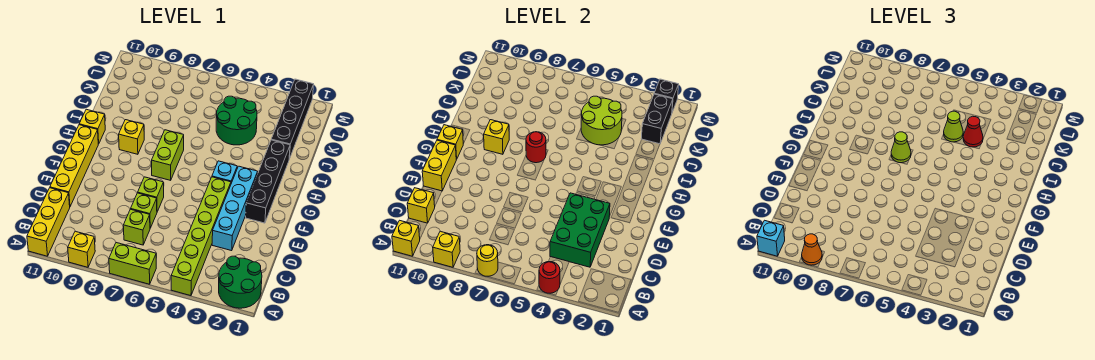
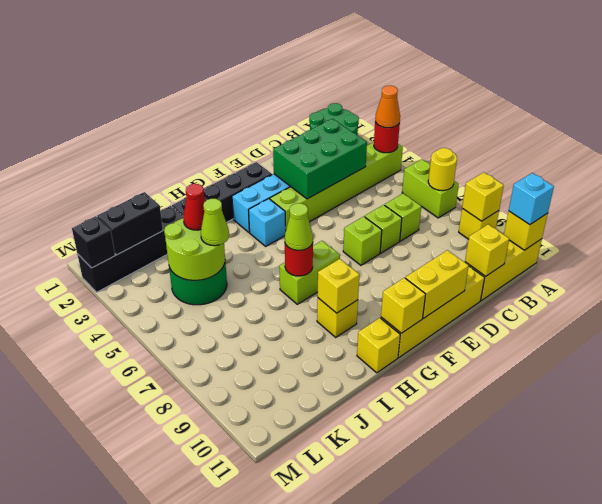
orange cone A9 level 3 -> orange cone A4 level 3

